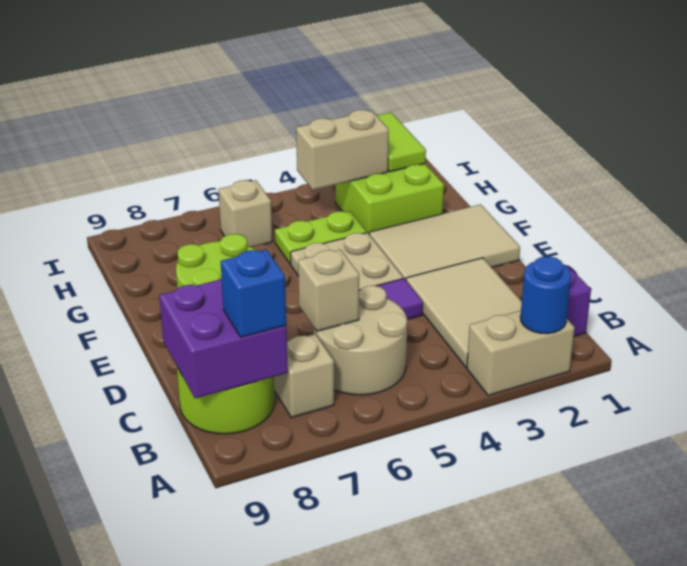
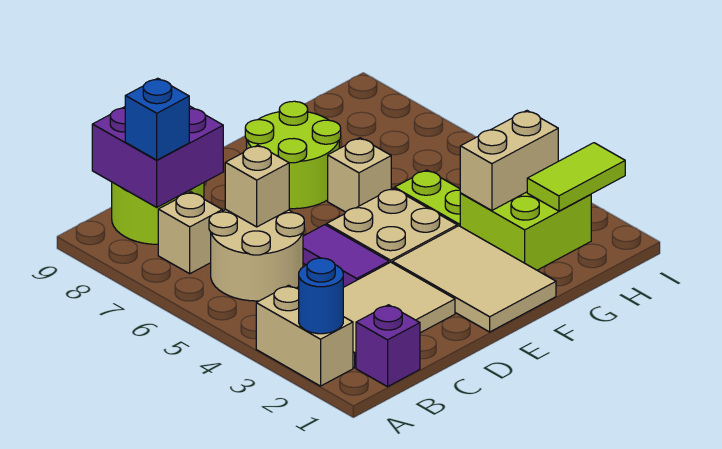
tan brick H3:H4 level 2 -> tan brick G3:H3 level 2
tan brick H6 level 1 -> tan brick F6 level 1

